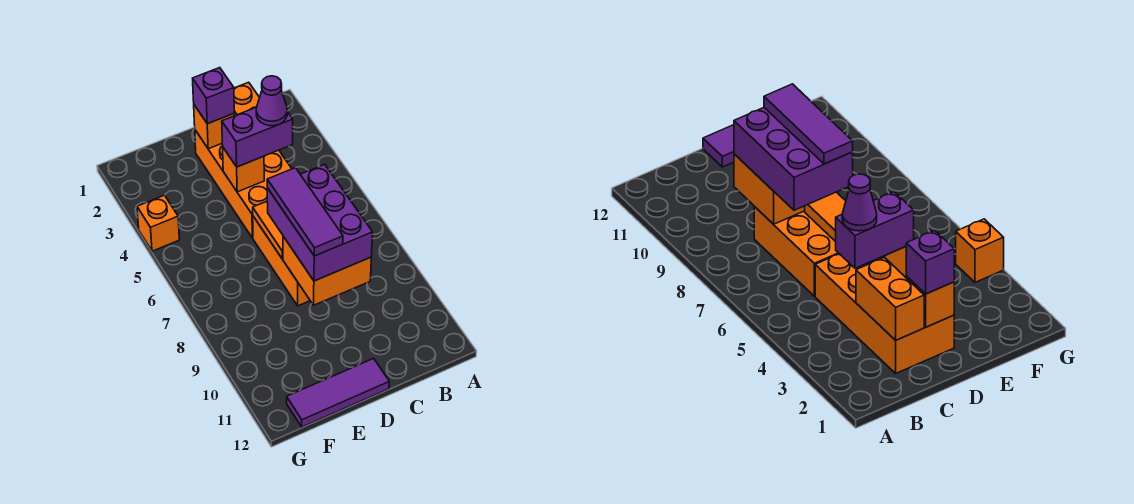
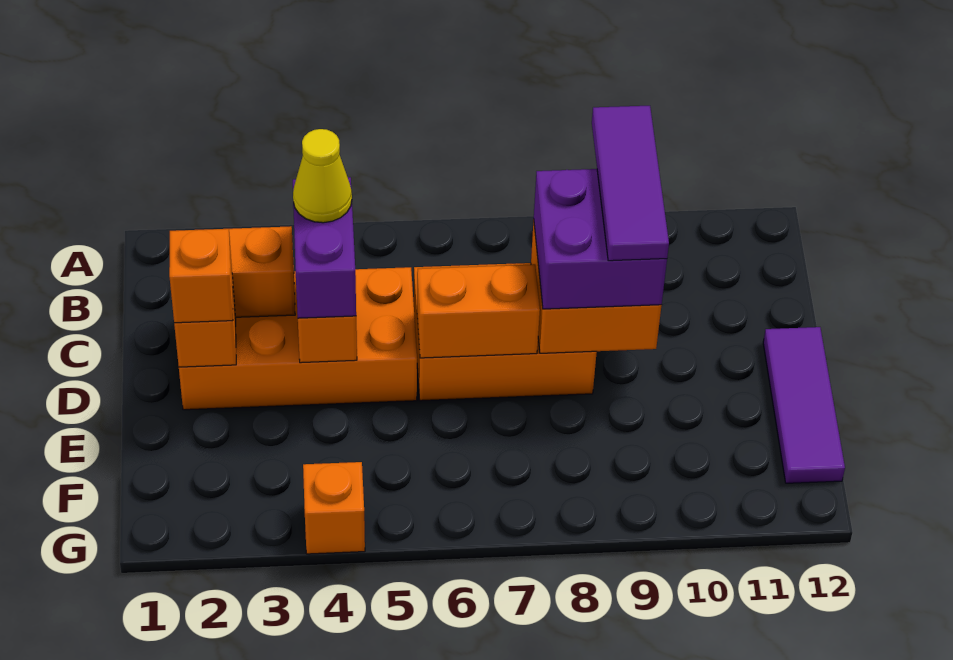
purple cone C4 level 4 -> yellow cone C4 level 4
purple brick C7:D9 level 3 -> purple brick C8:D9 level 3
purple brick D2 level 3 -> orange brick D2 level 3
orange tile D6:D7 level 2 -> orange brick D6:D7 level 2
purple tile D7:D9 level 4 -> purple tile B9:D9 level 4

